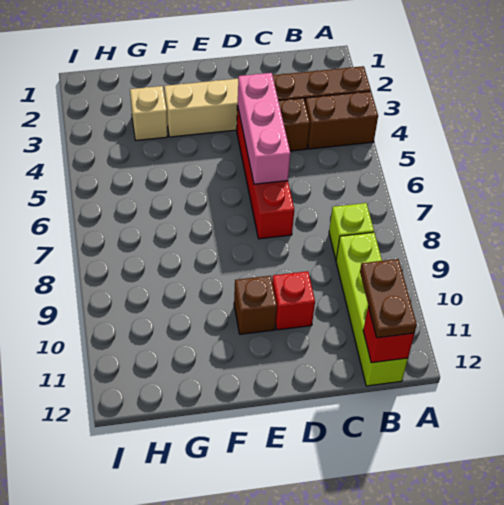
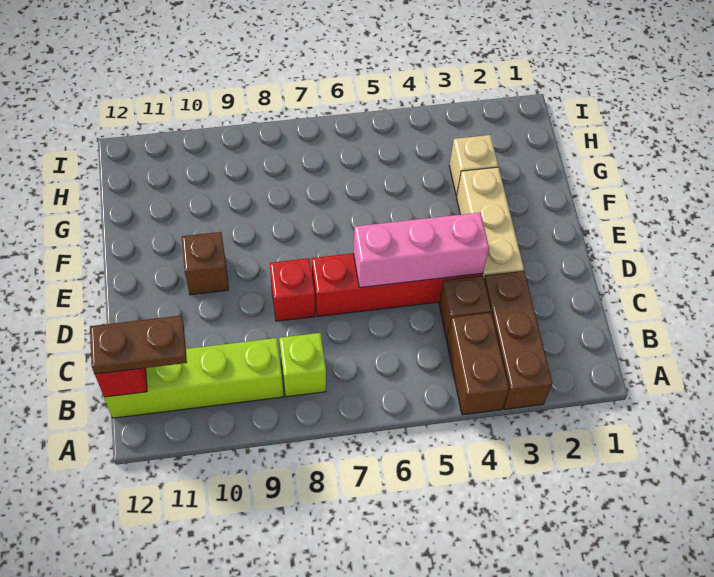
red brick D10 level 1 -> red brick D8 level 1

